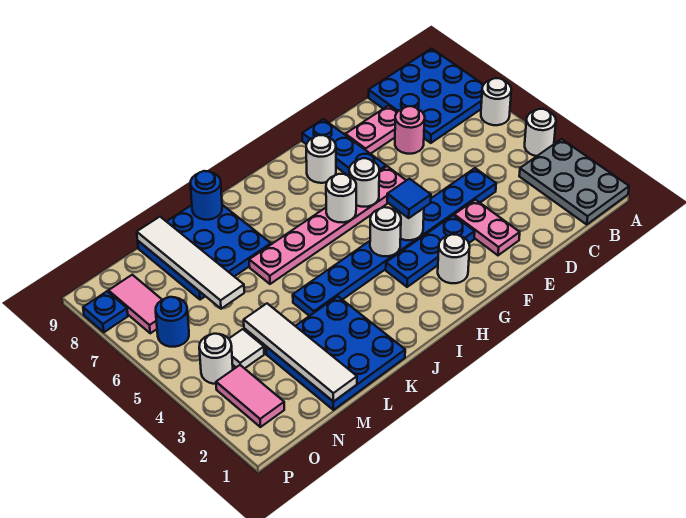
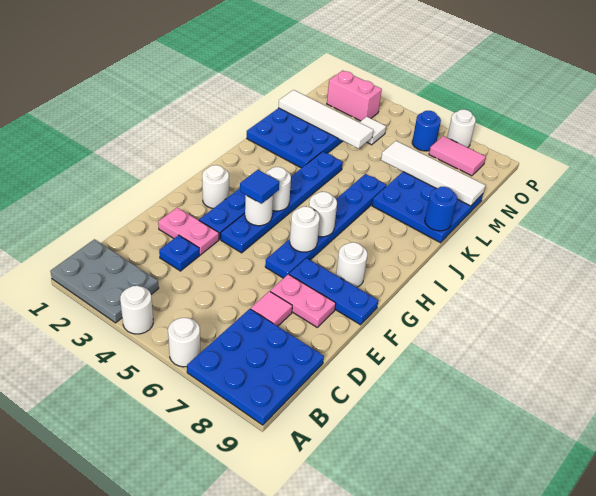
blue plate D4:K4 level 1 -> blue plate F4:K4 level 1
pink round brick D7 level 1 -> pink tile D7 level 1
pink plate D8:E8 level 1 -> pink plate E7:E8 level 1
pink plate F6:K6 level 1 -> blue plate F6:K6 level 1
pink tile O2:O3 level 1 -> pink brick O2:O3 level 1
white round brick O4 level 1 -> white round brick P7 level 1
blue plate P8 level 1 -> blue plate D3 level 1

